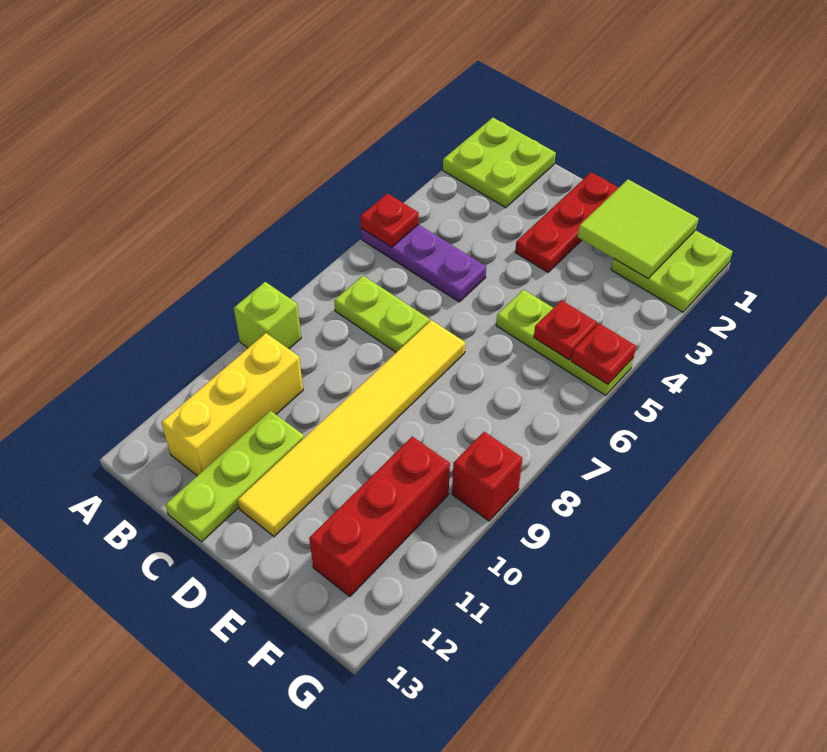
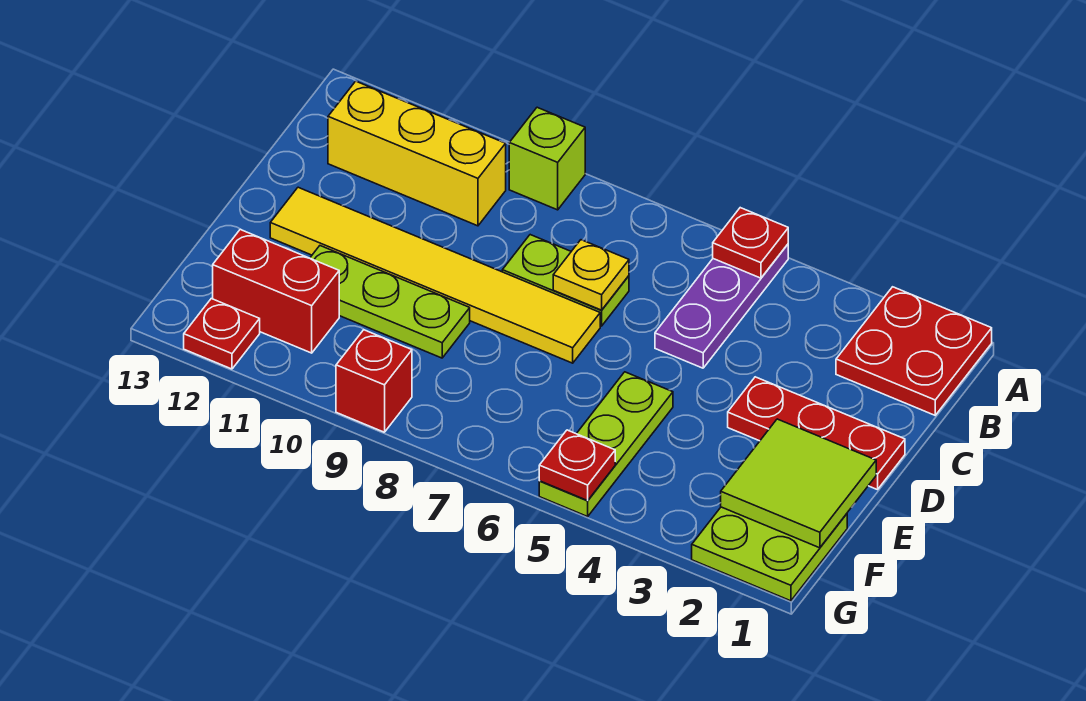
lime plate A1:B2 level 1 -> red plate A1:B2 level 1
lime plate B7:C7 level 1 -> lime plate C7:C8 level 1
none -> yellow plate C7 level 2
lime plate C11:C13 level 1 -> lime plate E9:E11 level 1
red plate F5 level 2 -> red plate G12 level 1
red brick F10:F12 level 1 -> red brick F11:F12 level 1

